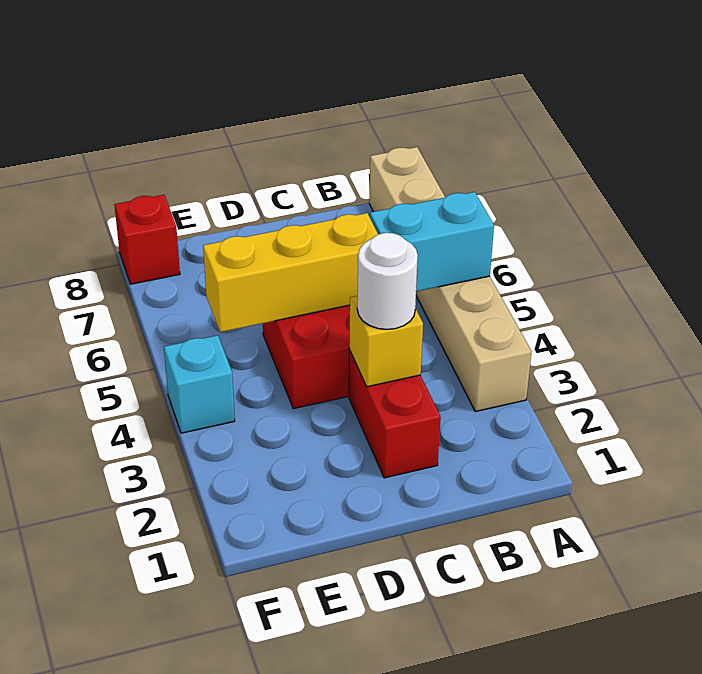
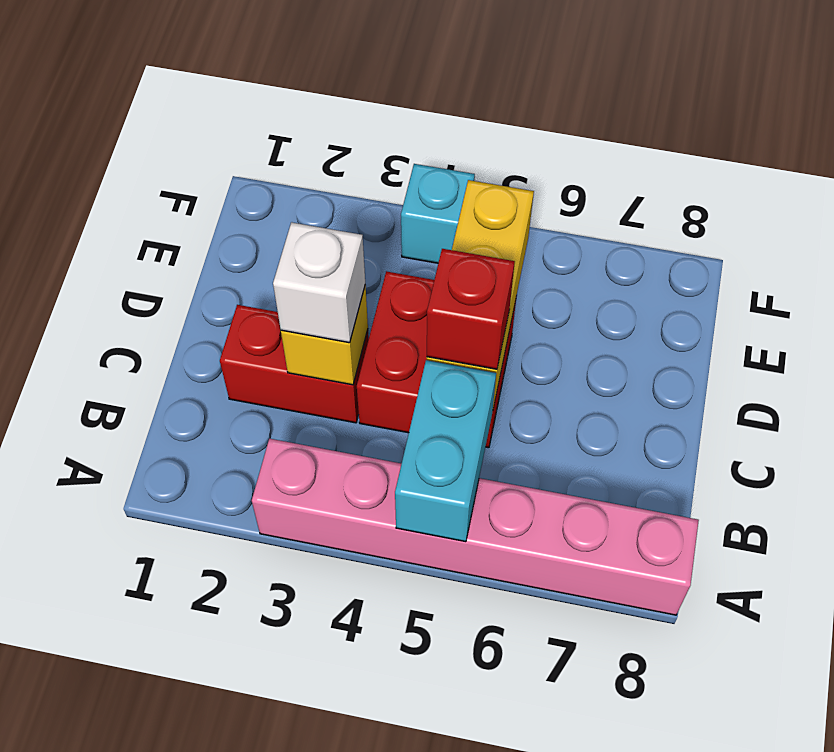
tan brick A3:A8 level 1 -> pink brick A3:A8 level 1
white round brick C3 level 3 -> white brick C3 level 3
red brick F8 level 1 -> red brick C5 level 3

